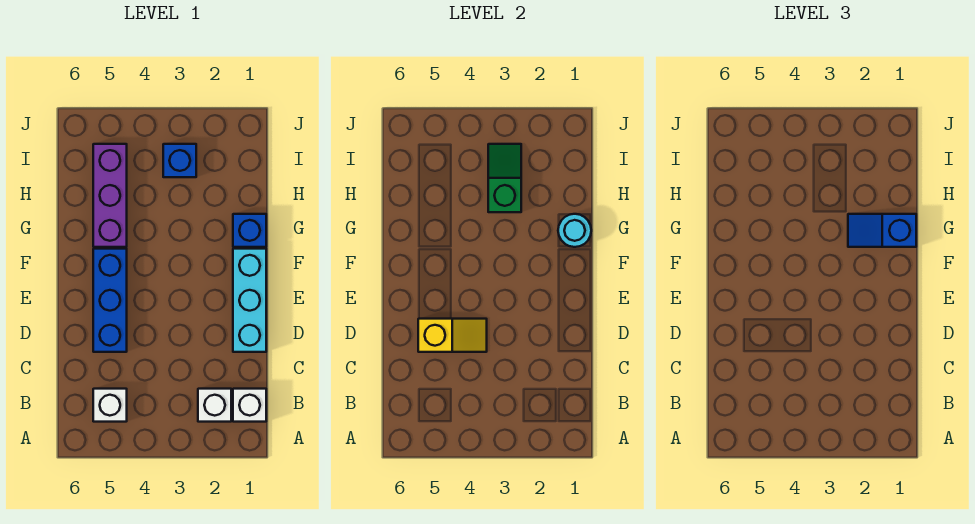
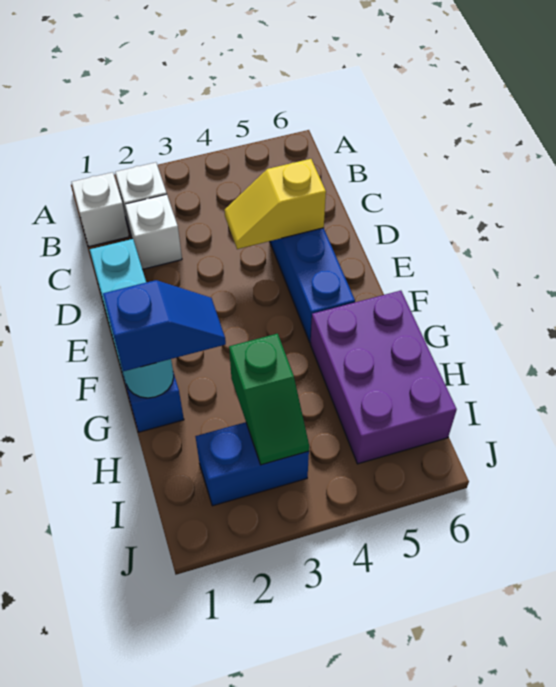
white brick B5 level 1 -> white brick C2 level 1
purple brick G5:I5 level 1 -> purple brick G5:I6 level 1
blue brick I3 level 1 -> blue brick I2:I3 level 1

